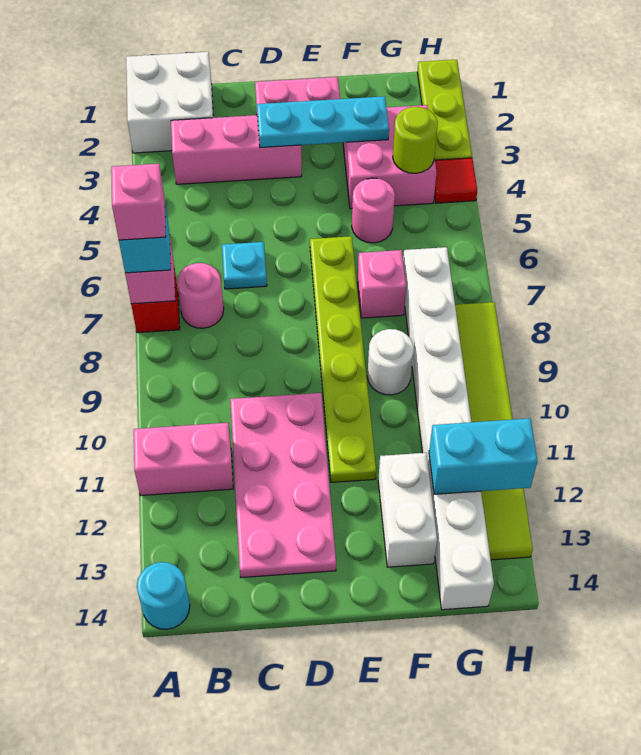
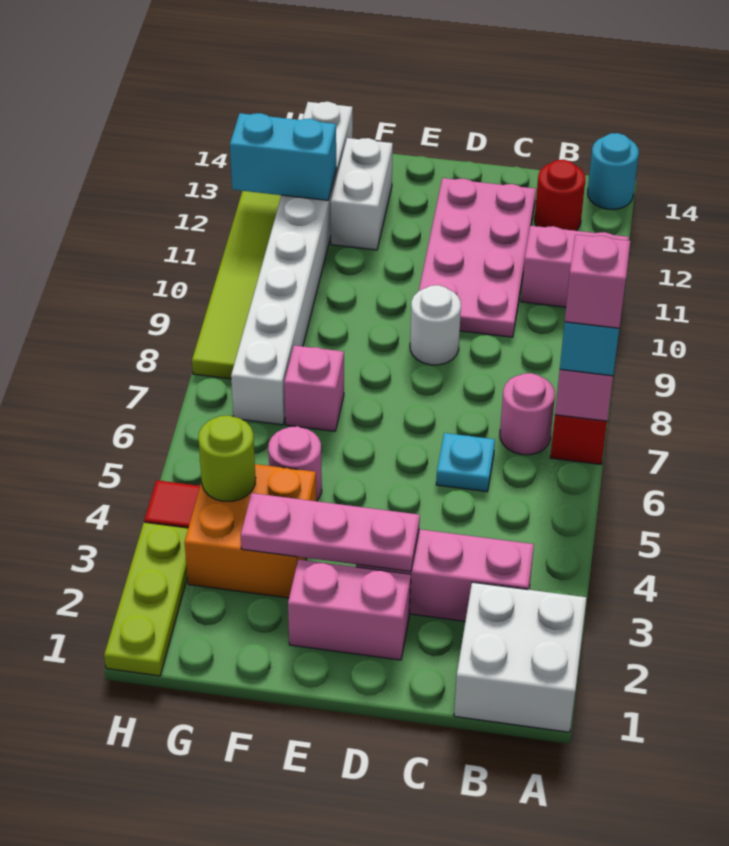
none -> red round brick B13 level 1
cyan plate D3:F3 level 2 -> pink plate D3:F3 level 2
lime plate E6:E11 level 1 -> none
pink brick F3:G4 level 1 -> orange brick F3:G4 level 1
white round brick F9 level 1 -> white round brick D9 level 1

